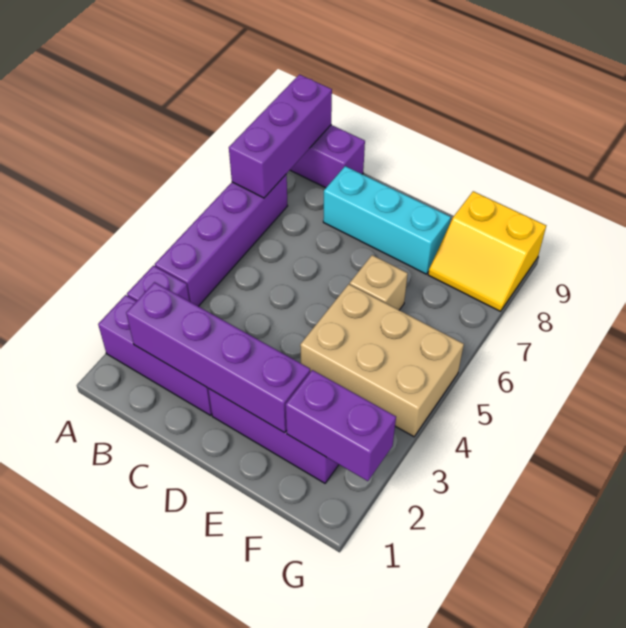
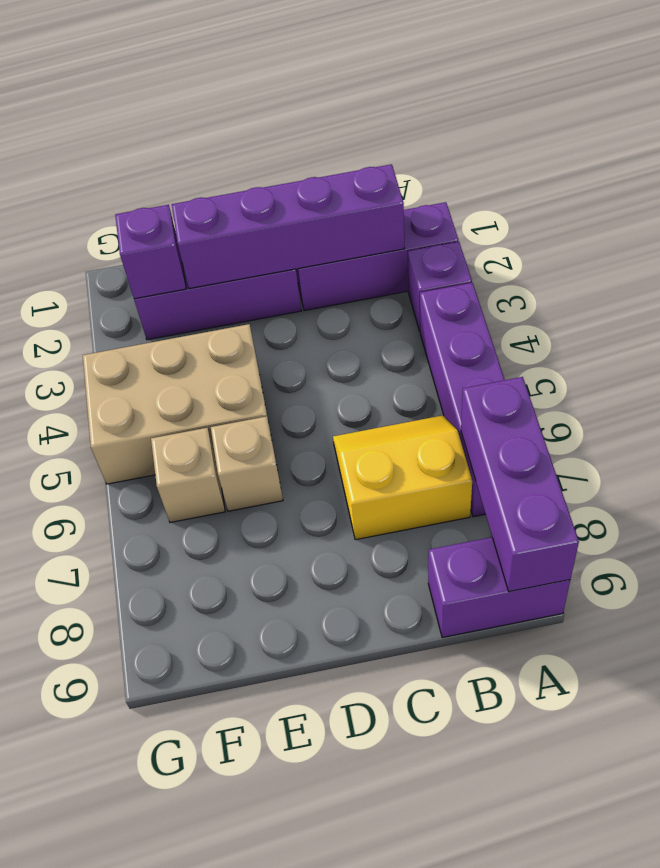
cyan brick C8:E8 level 1 -> none
purple brick F2:G2 level 2 -> purple brick F2 level 2
none -> tan brick F6 level 1
yellow slope F8:G9 level 1 top 9 -> yellow slope B6:C7 level 1 top 7

